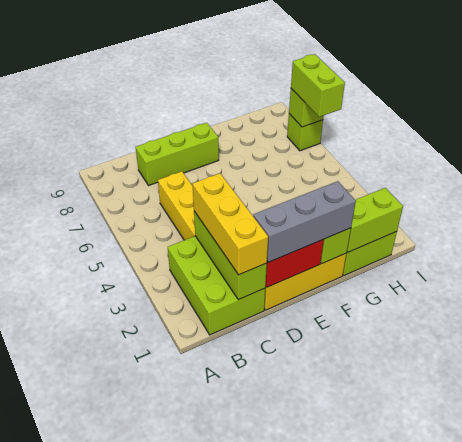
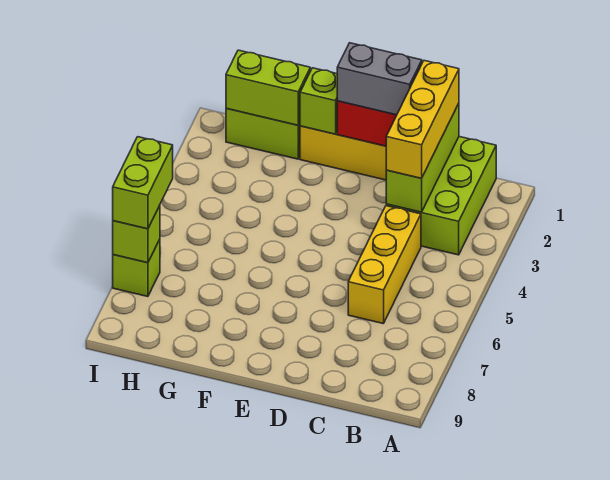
lime brick C8:E8 level 1 -> none
grey brick D1:F1 level 3 -> grey brick D1:E1 level 3

